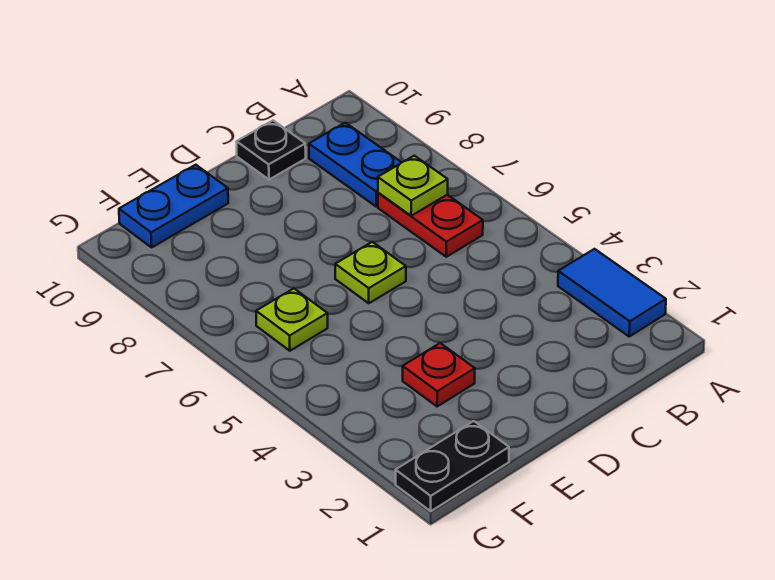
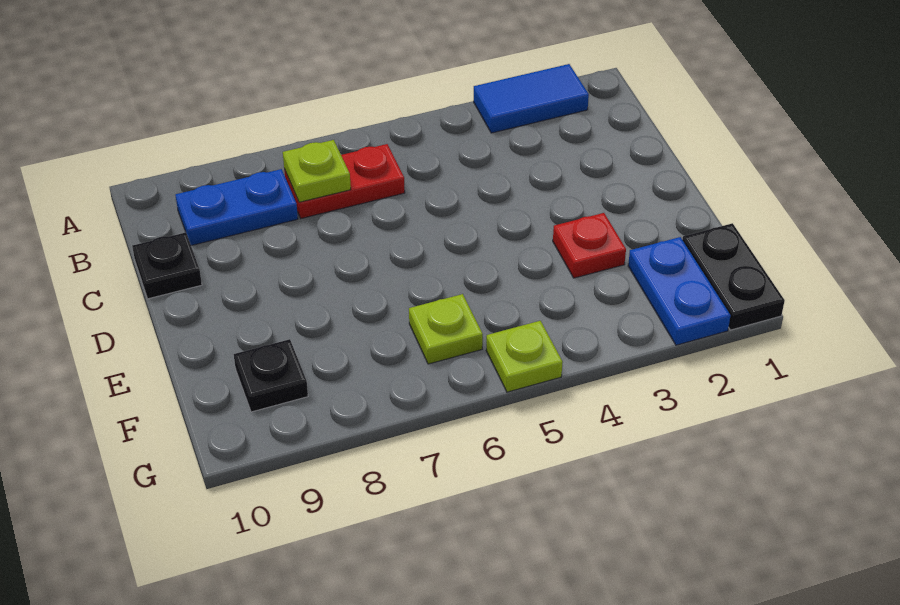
lime plate D6 level 1 -> lime plate G5 level 1
blue plate E10:F10 level 1 -> blue plate F2:G2 level 1
none -> black plate F9 level 1

